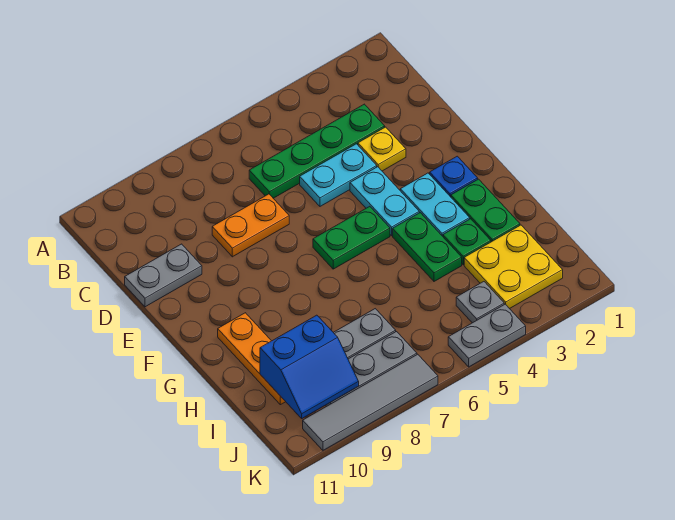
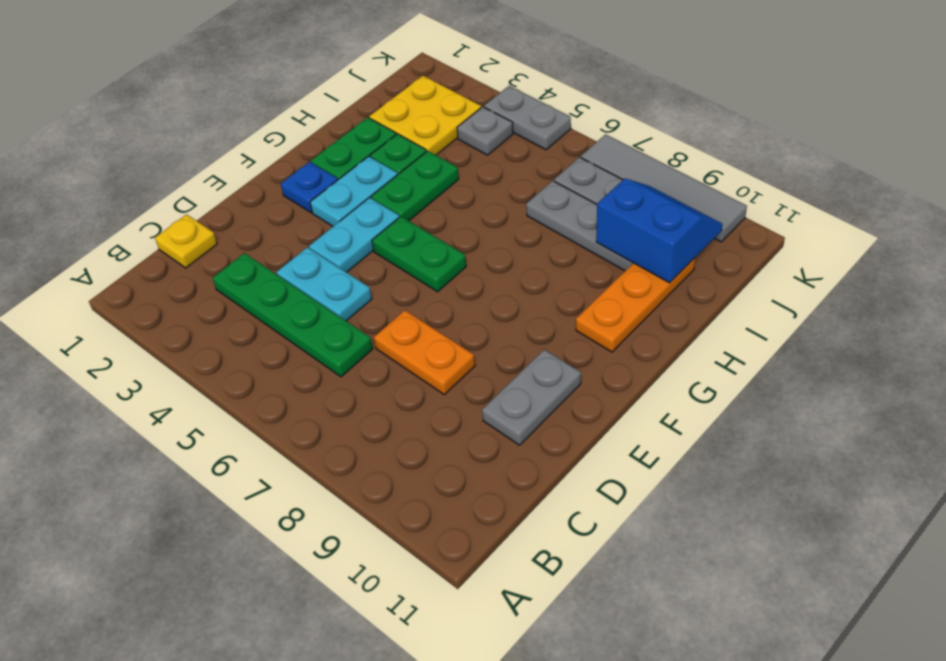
yellow plate D3 level 1 -> yellow plate C1 level 1
grey plate D10:D11 level 1 -> grey plate D10:E10 level 1

